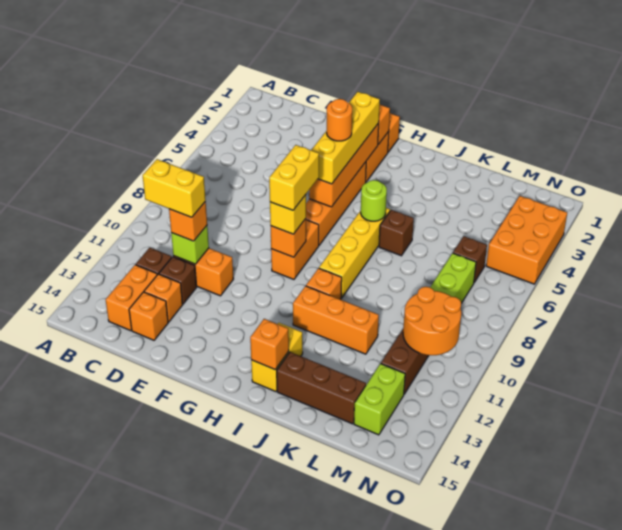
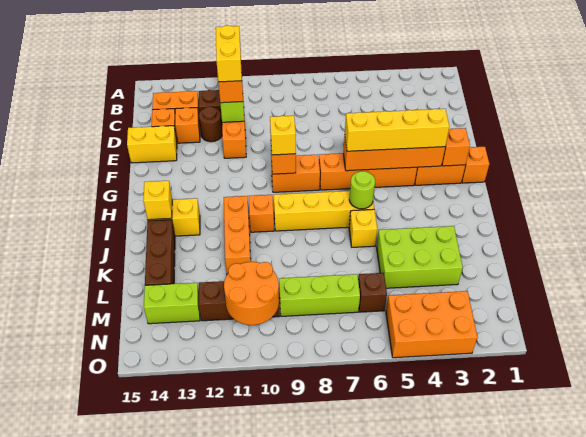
brown brick D12 level 1 -> brown round brick D12 level 1
orange round brick G5 level 4 -> none
yellow brick G8:G9 level 4 -> yellow brick E14:E15 level 1
orange brick I14 level 2 -> yellow brick I14 level 2
brown brick J6 level 1 -> yellow brick J6 level 1
none -> lime brick K3:L5 level 1

